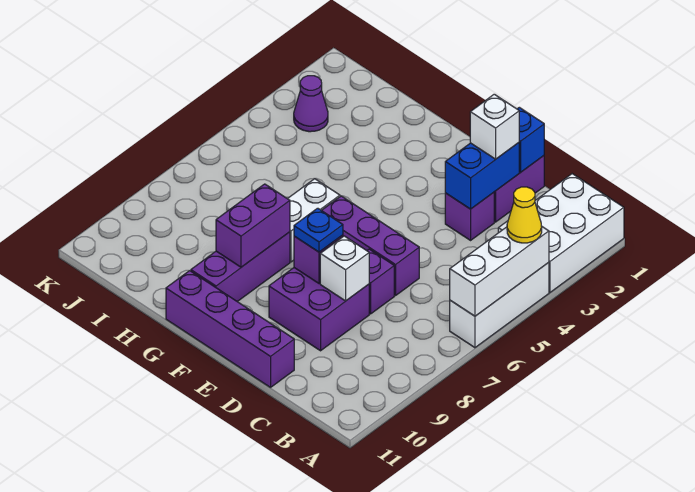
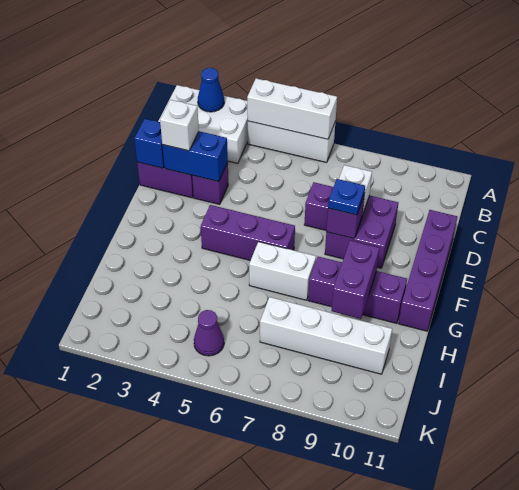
none -> blue cone A2 level 2
yellow cone A4 level 3 -> none
purple brick D6:F6 level 1 -> purple brick F4:F6 level 1
purple brick G8:G9 level 2 -> purple brick G9:H9 level 2
none -> white brick I7:I10 level 1
purple cone J3 level 1 -> purple cone J5 level 1

